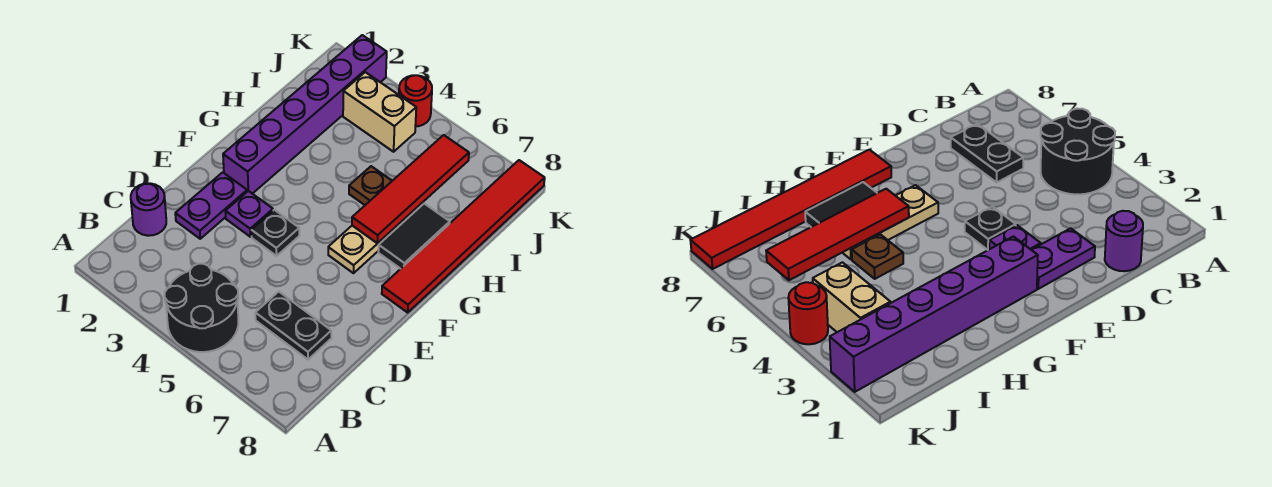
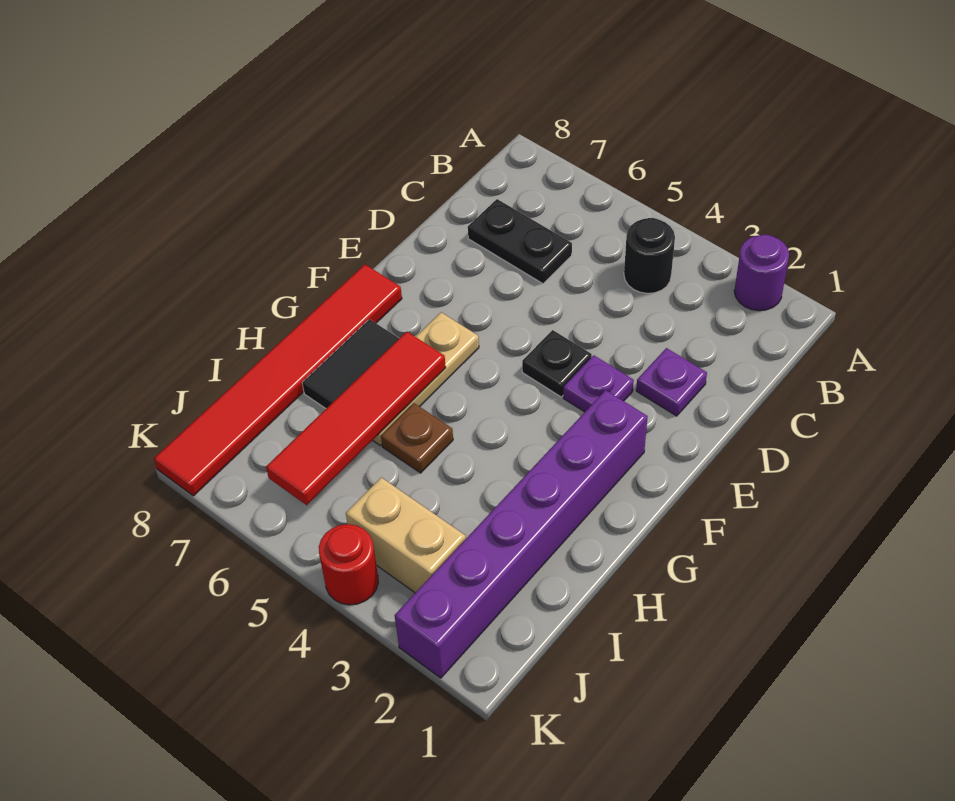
black round brick A4:B5 level 1 -> black round brick B4 level 1
purple round brick C1 level 1 -> purple round brick A2 level 1
purple plate D2:E2 level 1 -> purple plate D2 level 1

